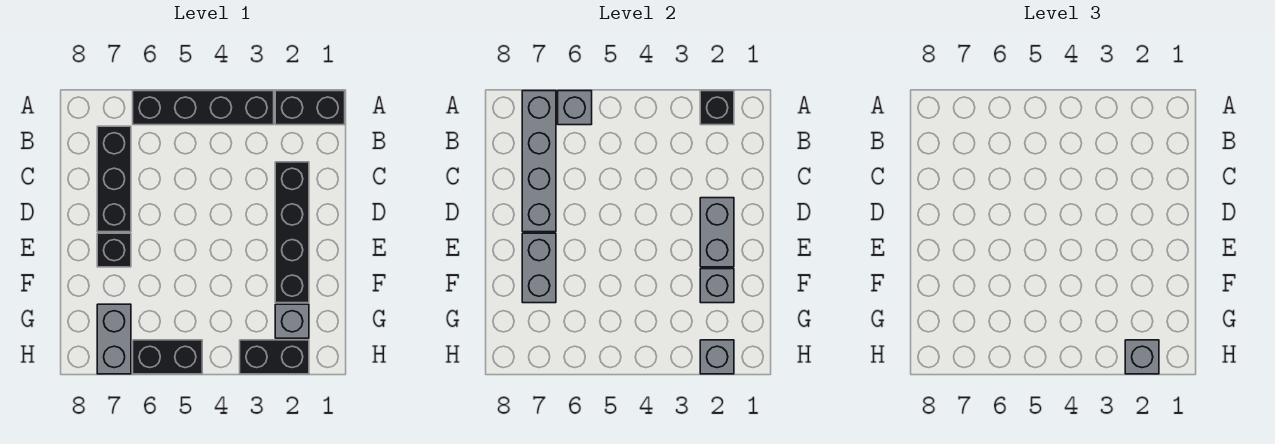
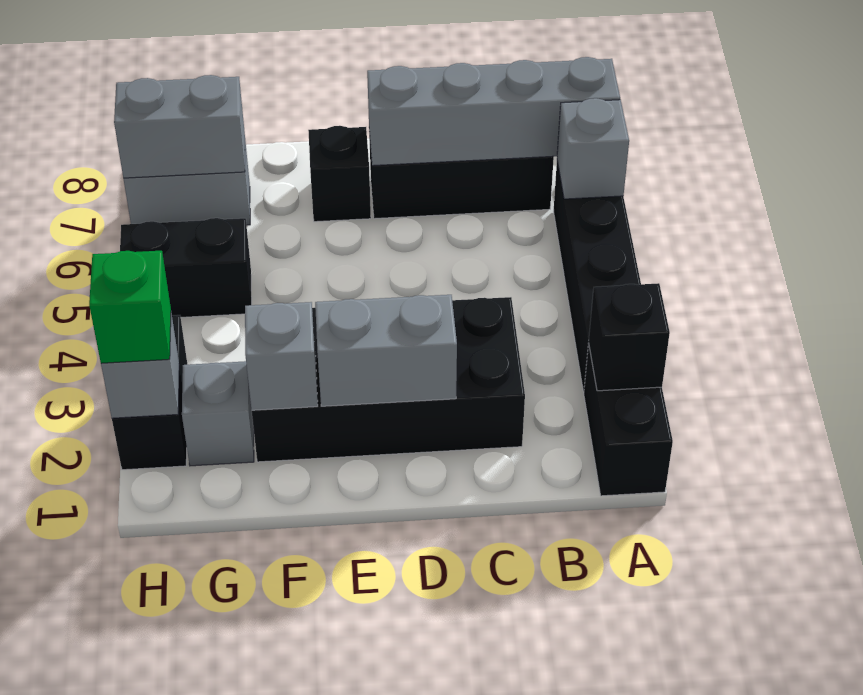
black brick C2:F2 level 1 -> black brick C2:F3 level 1
grey brick E7:F7 level 2 -> grey brick G7:H7 level 2
grey brick H2 level 3 -> green brick H2 level 3
black brick H5:H6 level 1 -> black brick G5:H5 level 1

